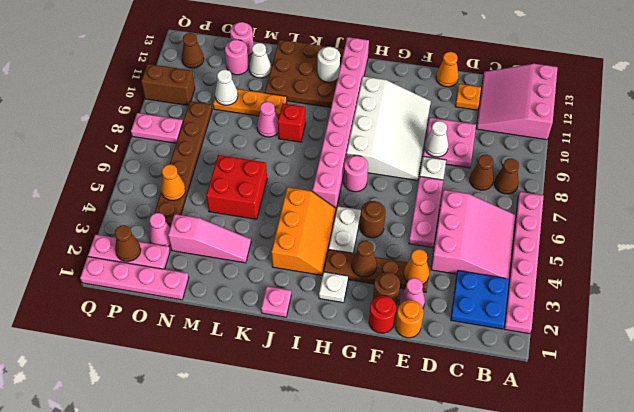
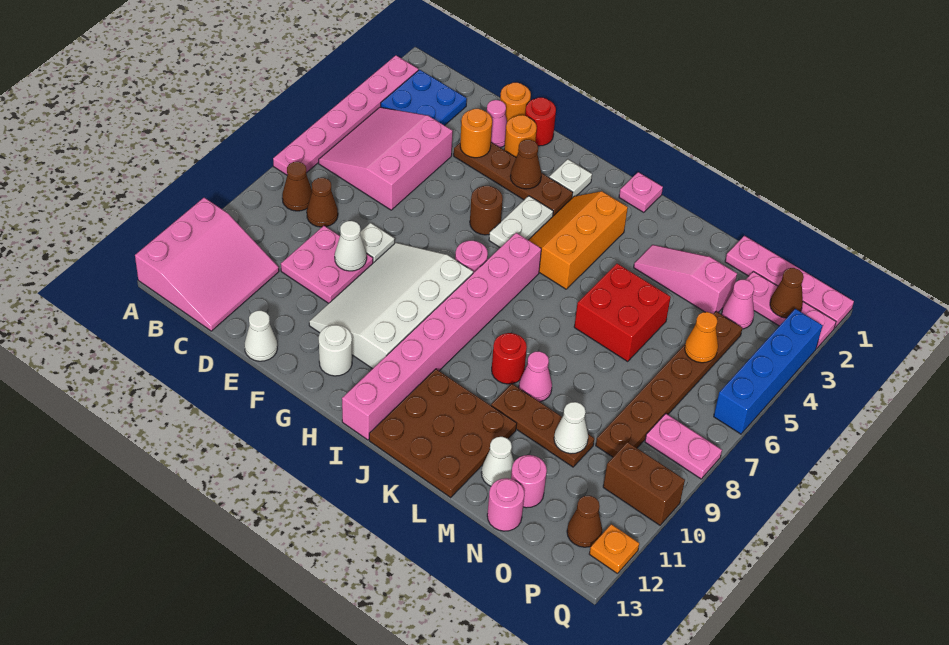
orange plate D12 level 1 -> orange plate Q12 level 1
orange cone E3 level 2 -> orange round brick E3 level 2
pink plate E5:E7 level 1 -> none
orange cone E13 level 1 -> white cone E13 level 1
brown round brick F2 level 1 -> orange round brick F2 level 1
white round brick J12 level 2 -> white round brick G12 level 1
red brick K9 level 1 -> red round brick K9 level 1
orange plate L10:N10 level 1 -> brown plate L10:N10 level 1
none -> blue brick Q3:Q6 level 1

